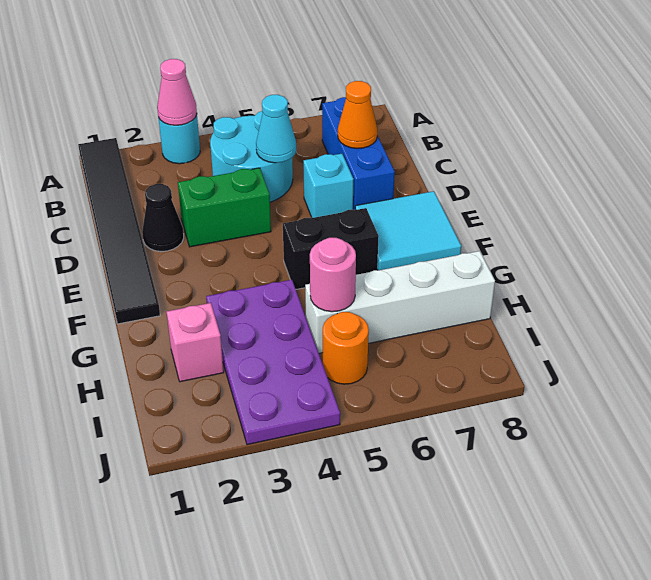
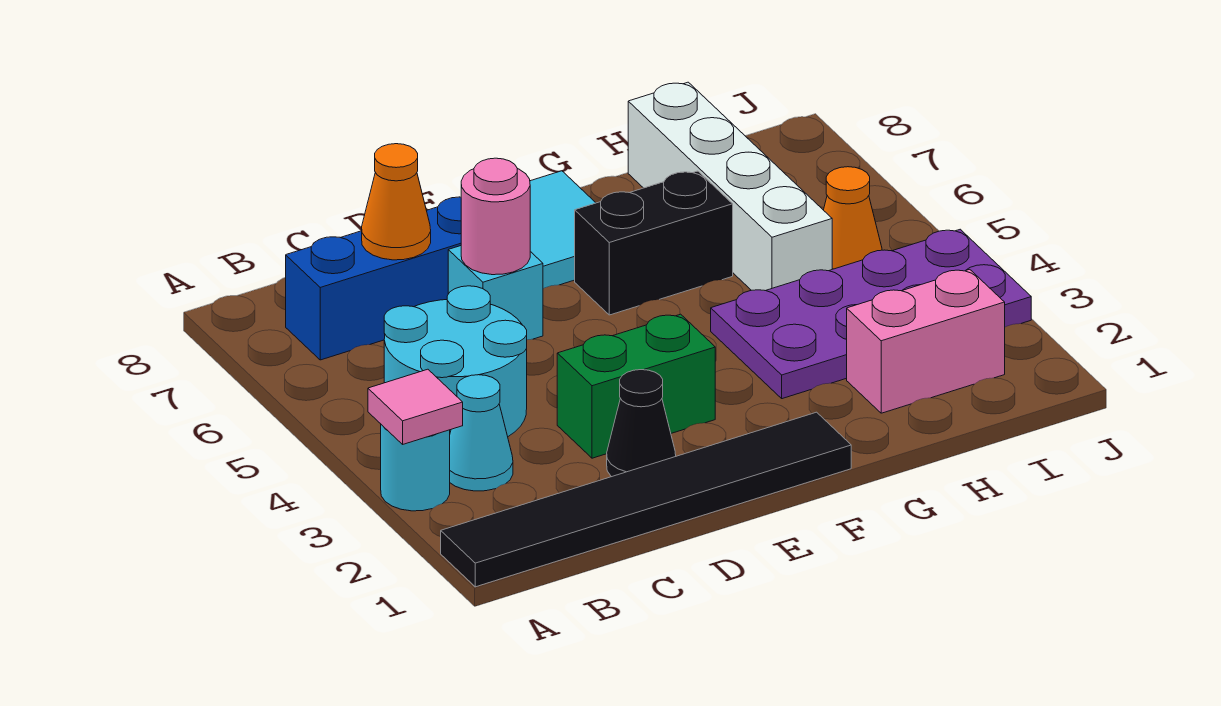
pink cone A3 level 2 -> pink tile A3 level 2
cyan cone C5 level 2 -> cyan cone B3 level 1
green brick D3:D4 level 1 -> green brick D3:E3 level 1
black brick F5:F6 level 1 -> black brick F6:G6 level 1
pink brick H2 level 1 -> pink brick H2:I2 level 1
pink round brick H5 level 2 -> pink round brick D6 level 2
orange round brick I5 level 1 -> orange cone I5 level 1

